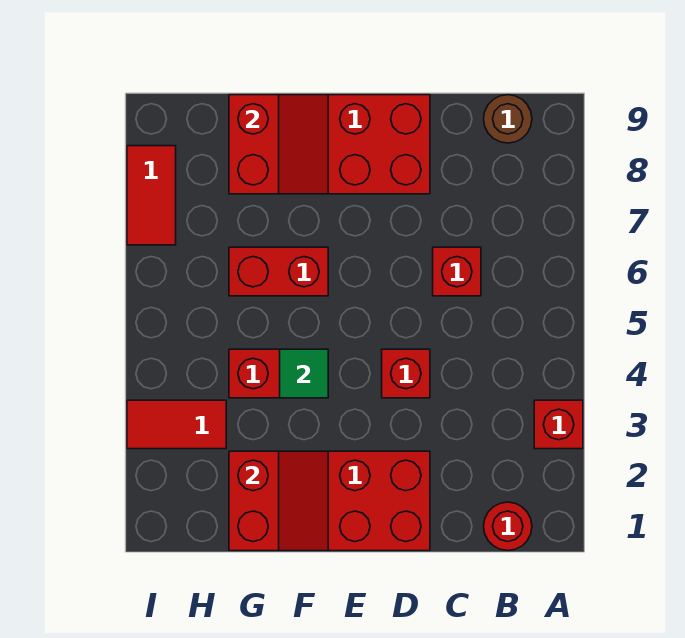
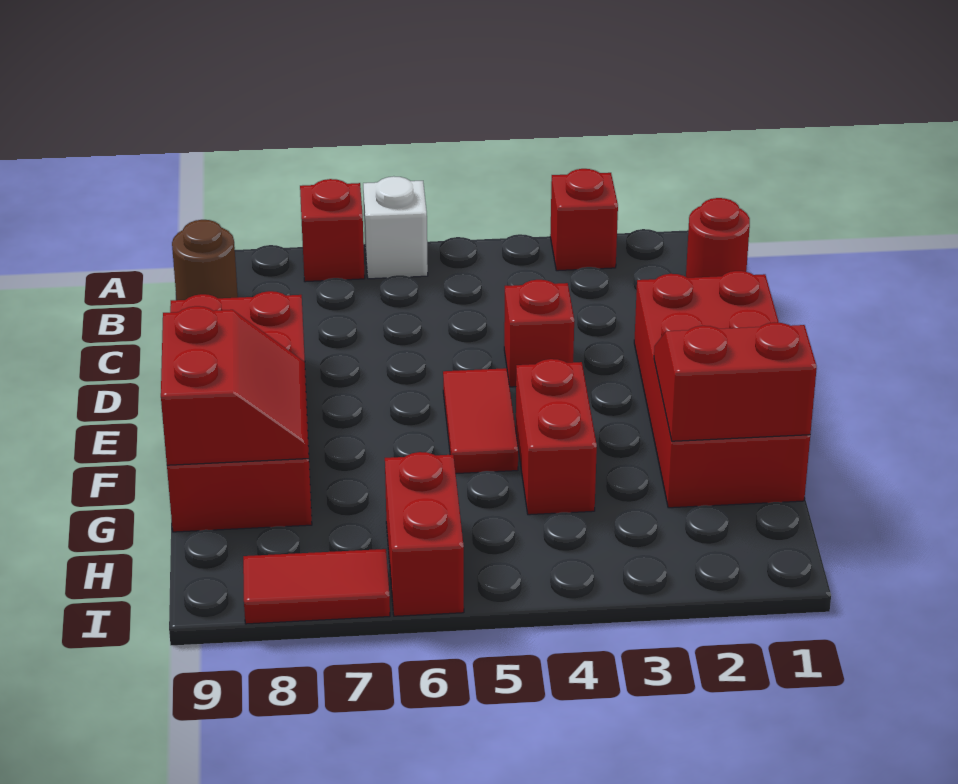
none -> white brick A6 level 1
red brick C6 level 1 -> red brick A7 level 1
green tile F4 level 2 -> none
red brick F6:G6 level 1 -> red brick H6:I6 level 1
red slope F8:G9 level 2 top G -> red slope F8:G9 level 2 top 9
red tile H3:I3 level 1 -> red tile E5:F5 level 1

